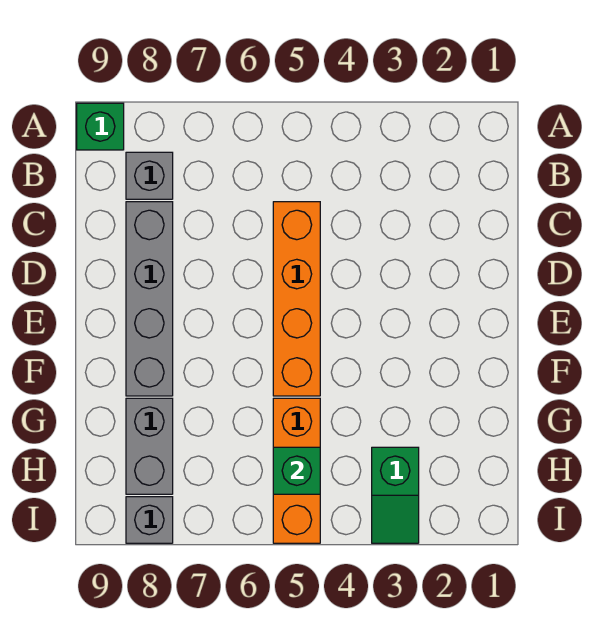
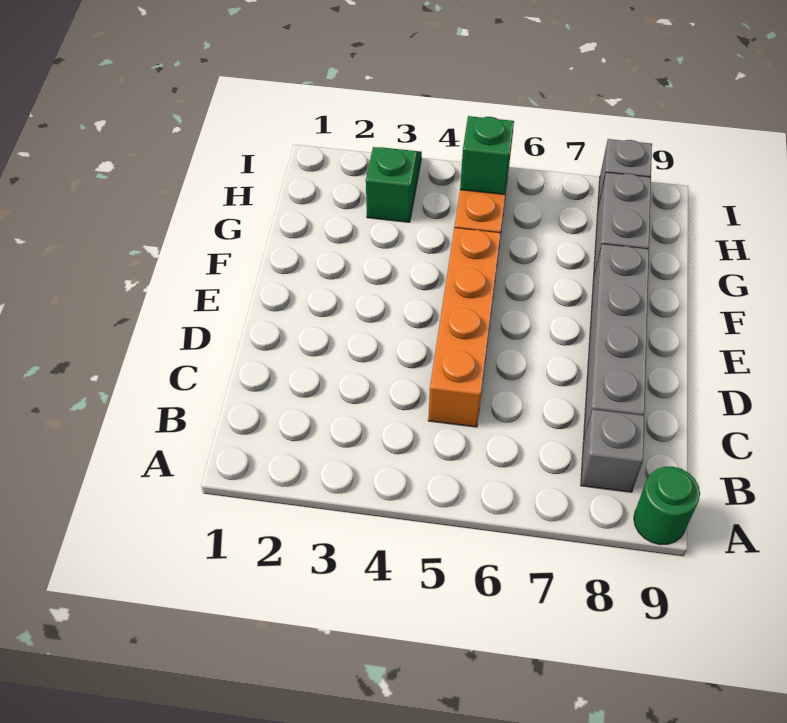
green brick A9 level 1 -> green round brick A9 level 1

